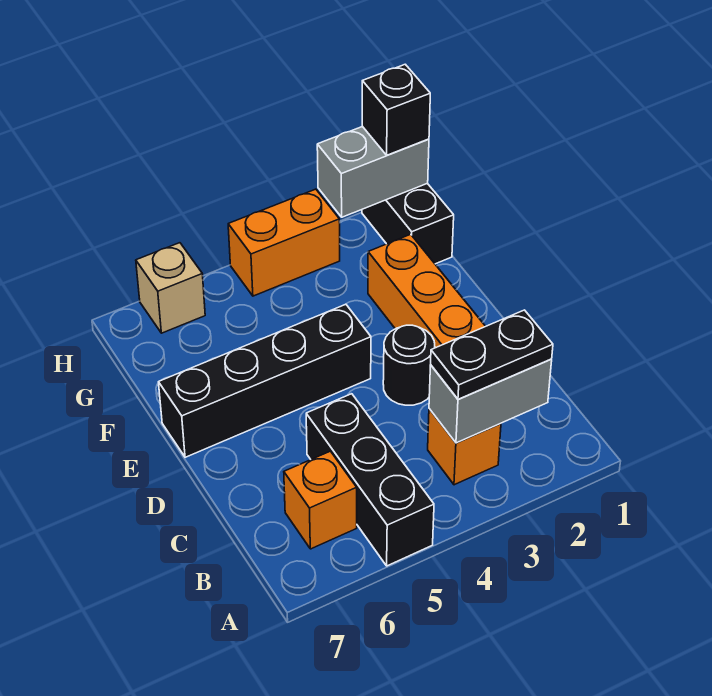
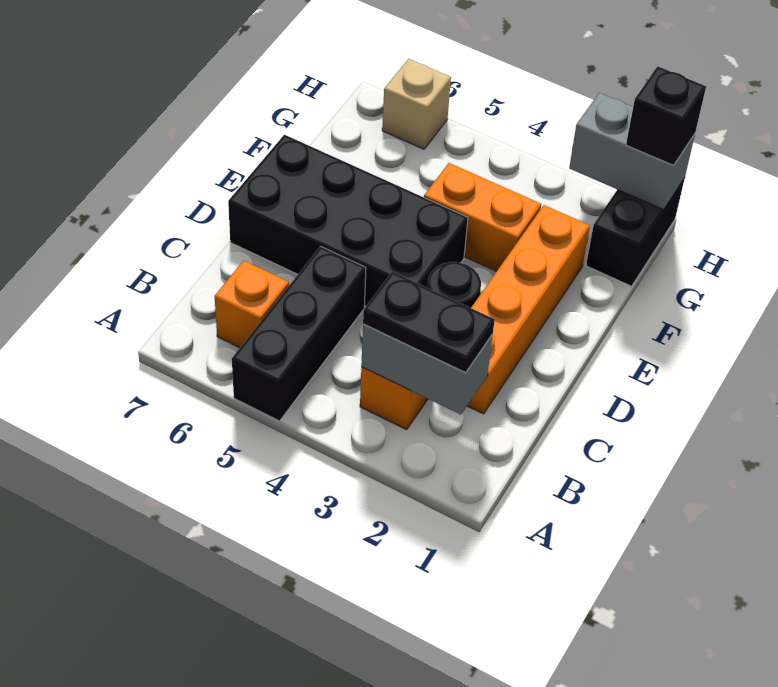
black brick E4:E7 level 1 -> black brick D4:E7 level 1
orange brick H3:H4 level 1 -> orange brick F3:F4 level 1

